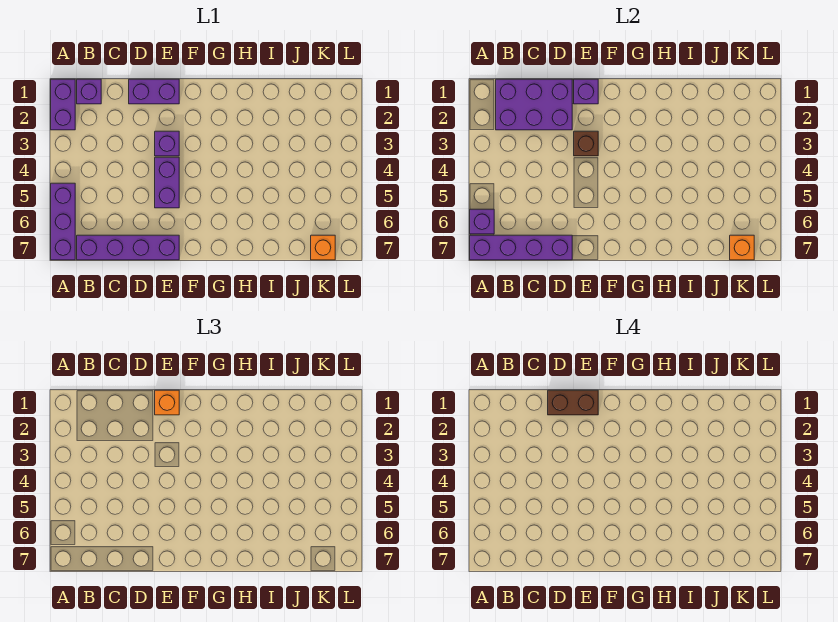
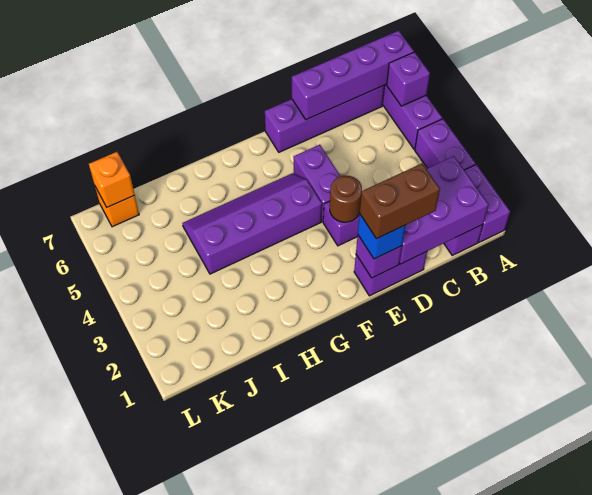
none -> purple brick A3:A4 level 1
orange brick E1 level 3 -> blue brick E1 level 3
brown brick E3 level 2 -> brown round brick E3 level 2
none -> purple slope F4:I5 level 1 top 4

